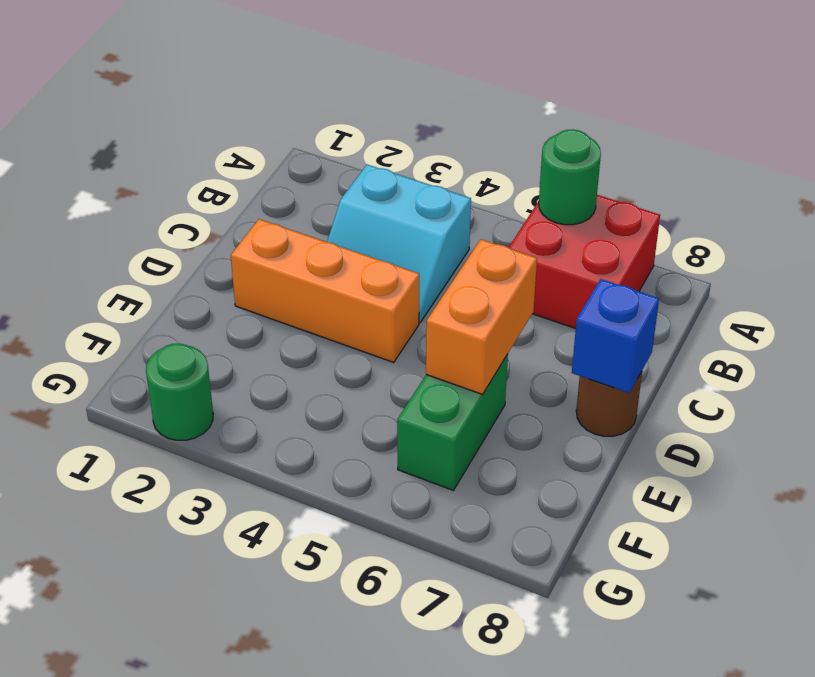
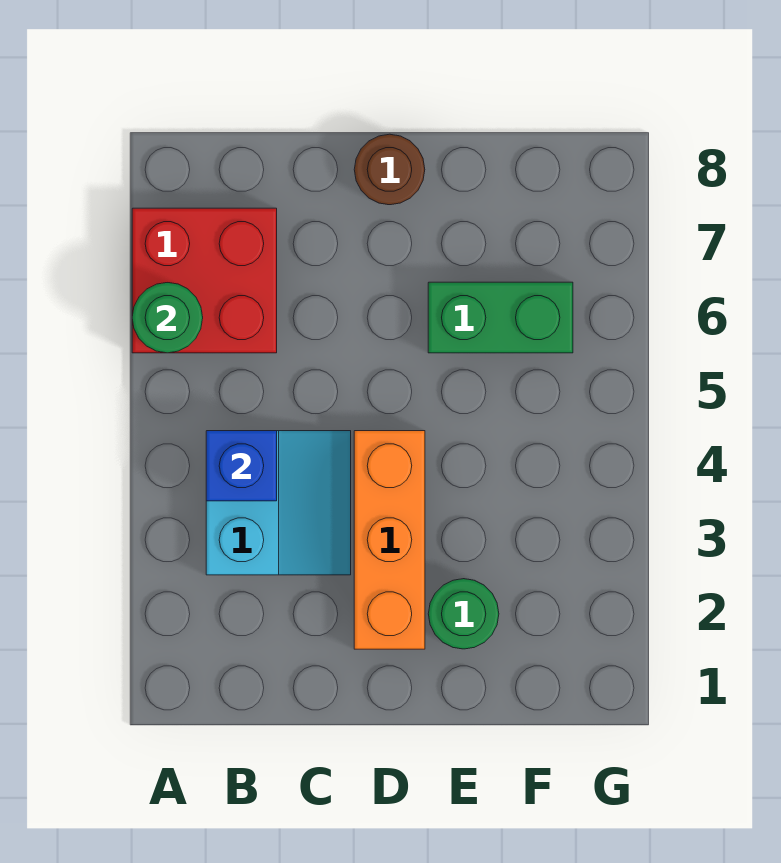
orange brick D6:E6 level 2 -> none
blue brick D8 level 2 -> blue brick B4 level 2
green round brick G2 level 1 -> green round brick E2 level 1

